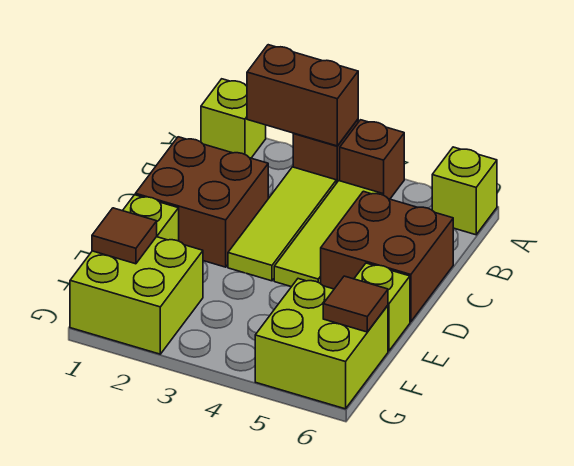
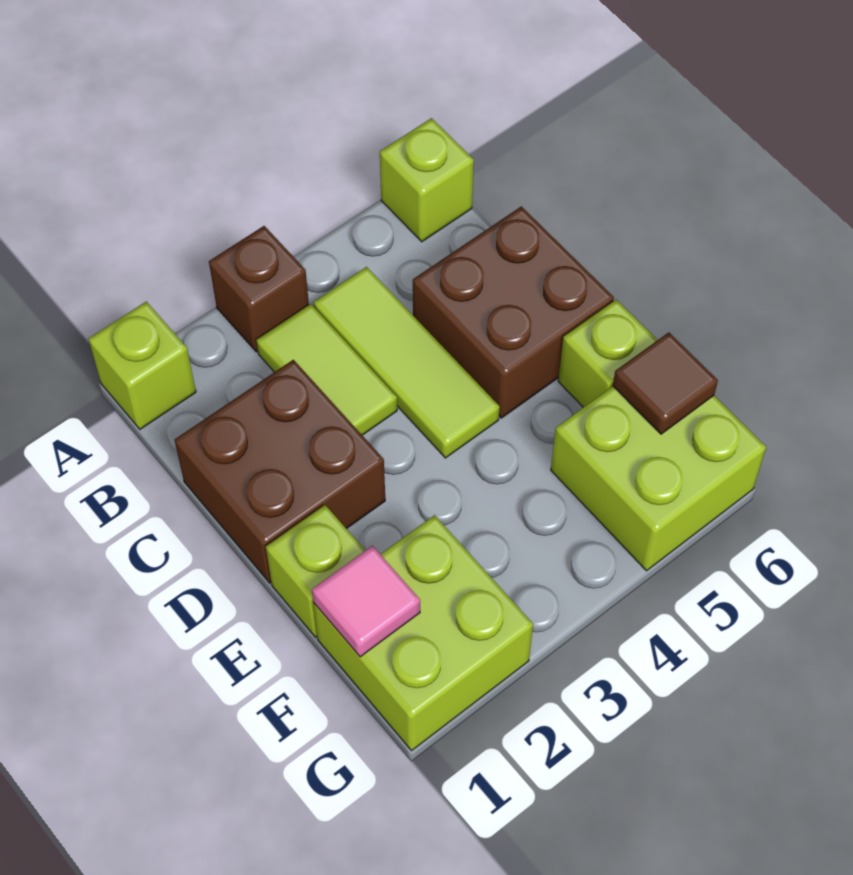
brown brick A2:A3 level 2 -> none
brown brick A4 level 1 -> none
lime tile B3:D3 level 1 -> lime tile B3:C3 level 1
brown tile F1 level 2 -> pink tile F1 level 2

